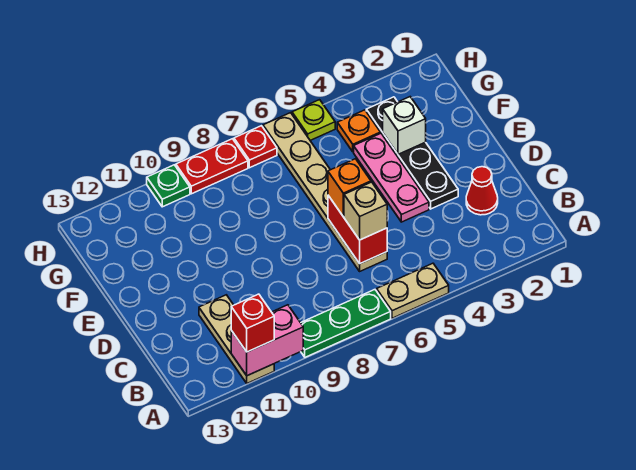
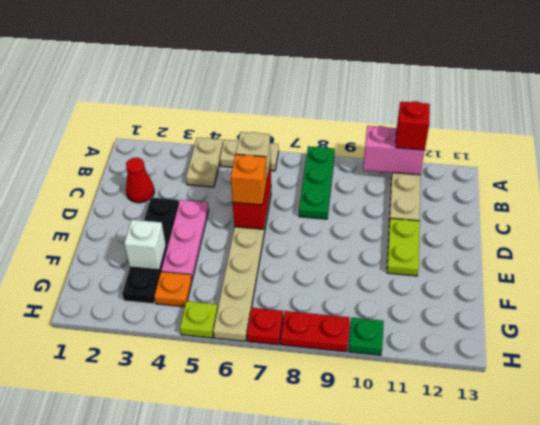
none -> tan plate A4:B4 level 1
green plate A7:A9 level 1 -> green plate A8:C8 level 1
none -> lime plate D11:E11 level 1

